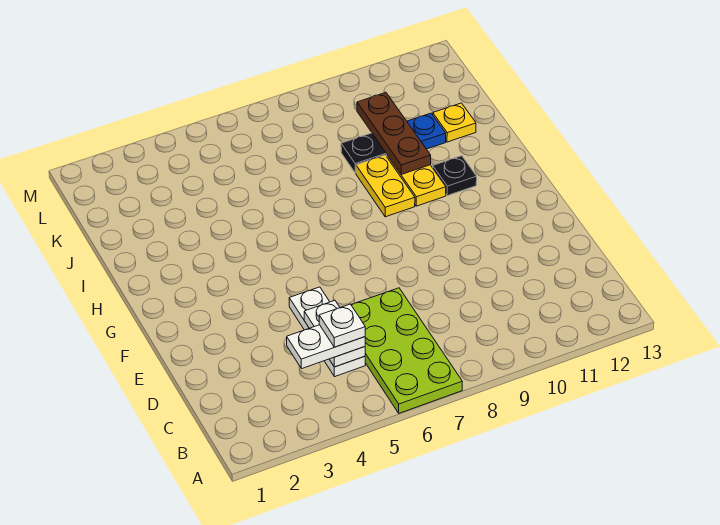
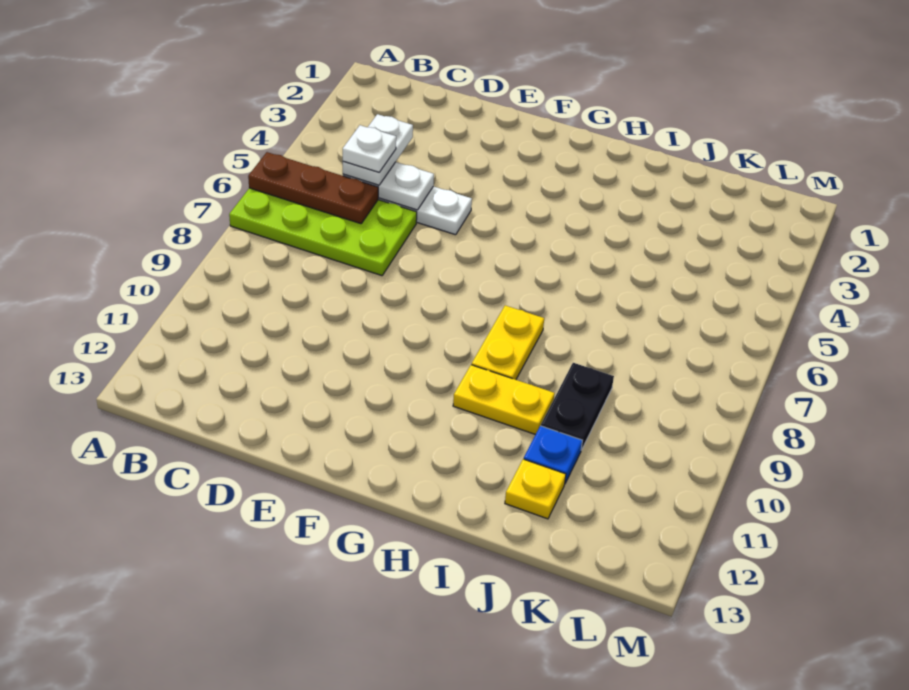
yellow plate H9:I9 level 1 -> yellow plate H8:H9 level 1
black plate H11 level 1 -> none
brown plate I10:K10 level 2 -> brown plate A6:C6 level 2

